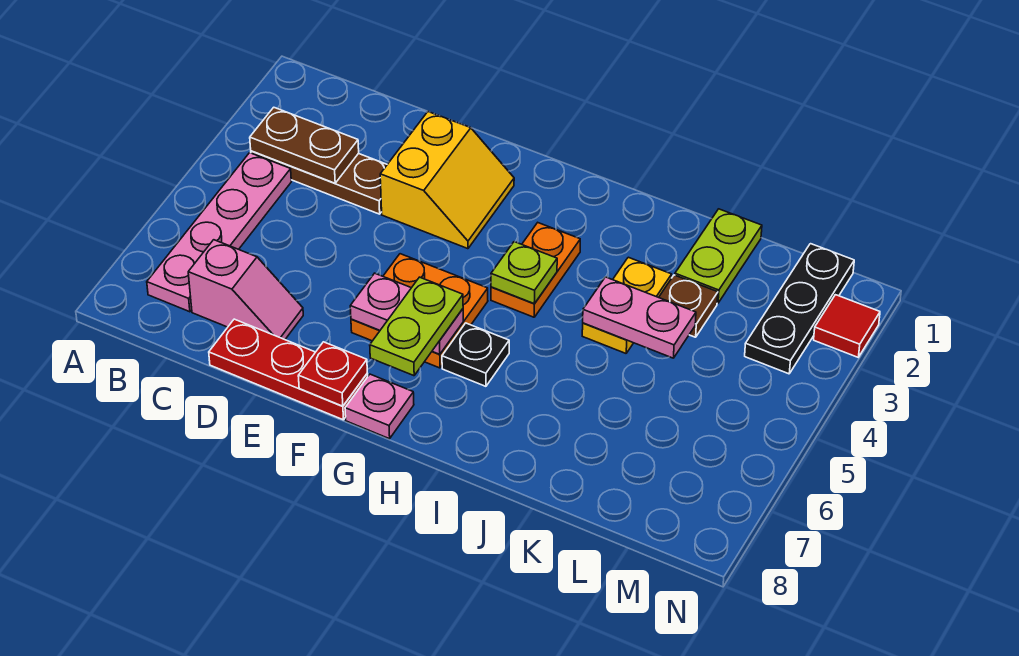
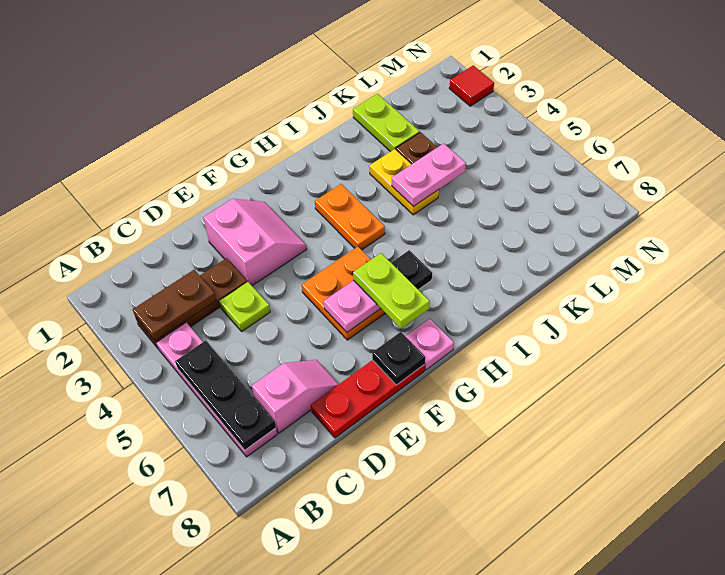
yellow slope E2:F3 level 1 top E -> pink slope E2:F3 level 1 top E
red plate F8 level 2 -> black plate F8 level 2
lime plate H4 level 2 -> lime plate D4 level 1
black plate M1:M3 level 1 -> black plate B5:B7 level 2

